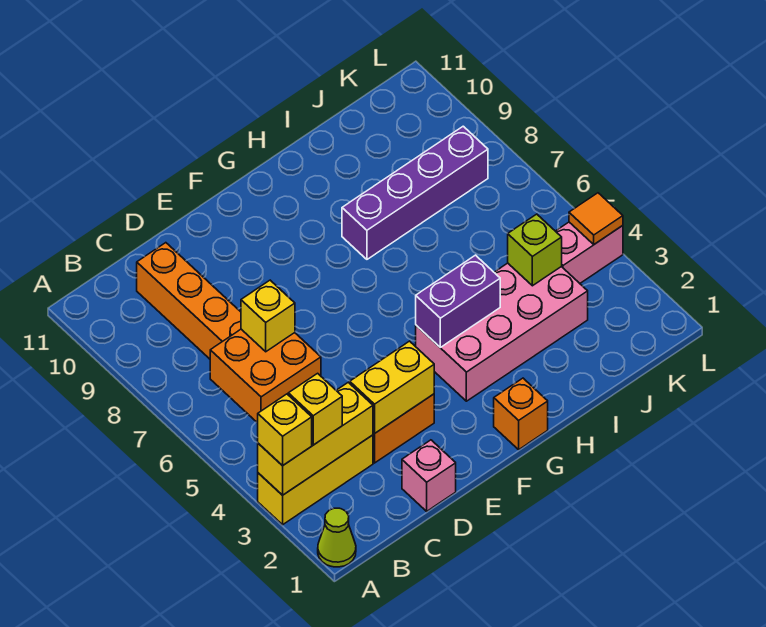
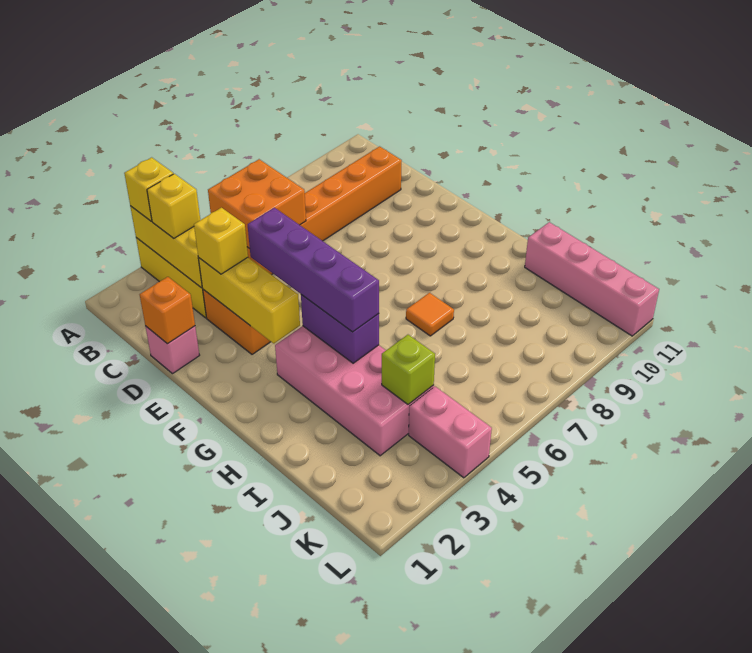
lime cone A1 level 1 -> none
yellow brick C6 level 3 -> yellow brick D3 level 3
yellow brick D3:E3 level 2 -> yellow brick D3:F3 level 2
orange brick G1 level 1 -> orange brick D1 level 2
purple brick H8:K8 level 1 -> purple brick E4:H4 level 3
none -> pink brick I11:L11 level 1
orange tile L4 level 2 -> orange tile H7 level 1

